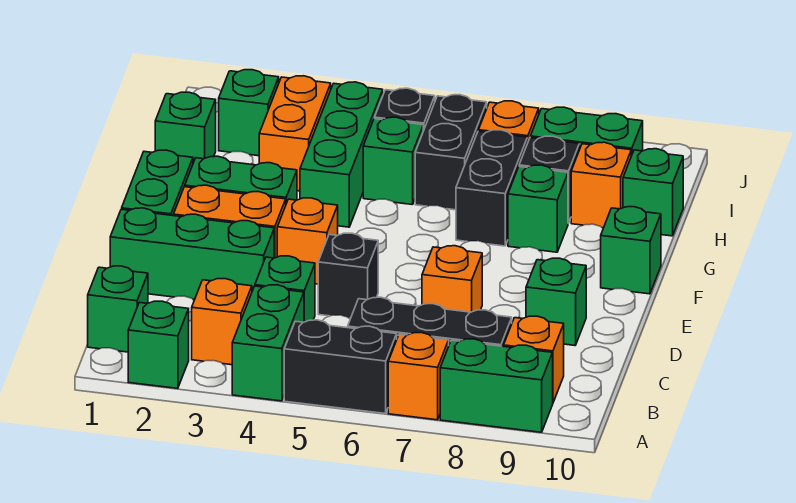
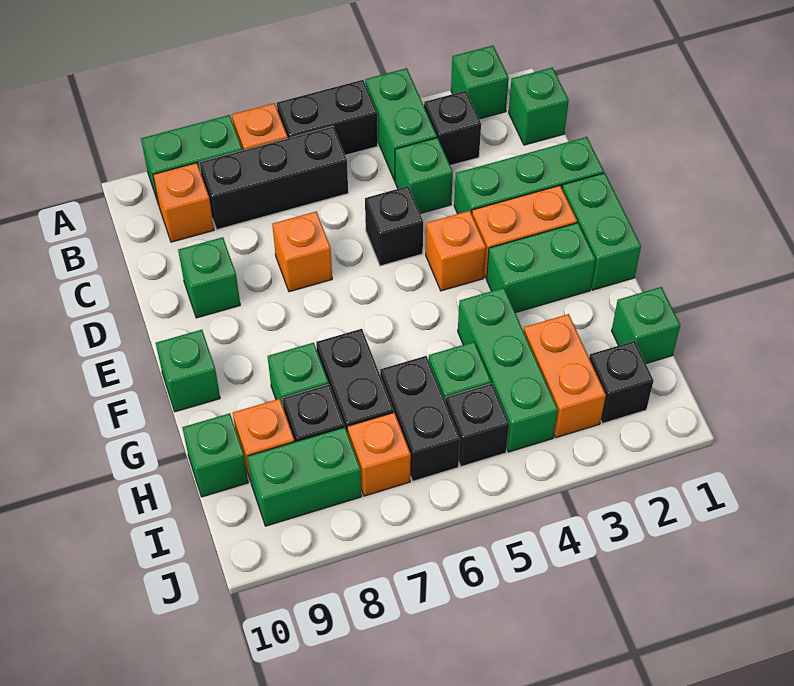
orange brick B3 level 1 -> black brick B3 level 1
green brick I2 level 1 -> black brick I2 level 1

